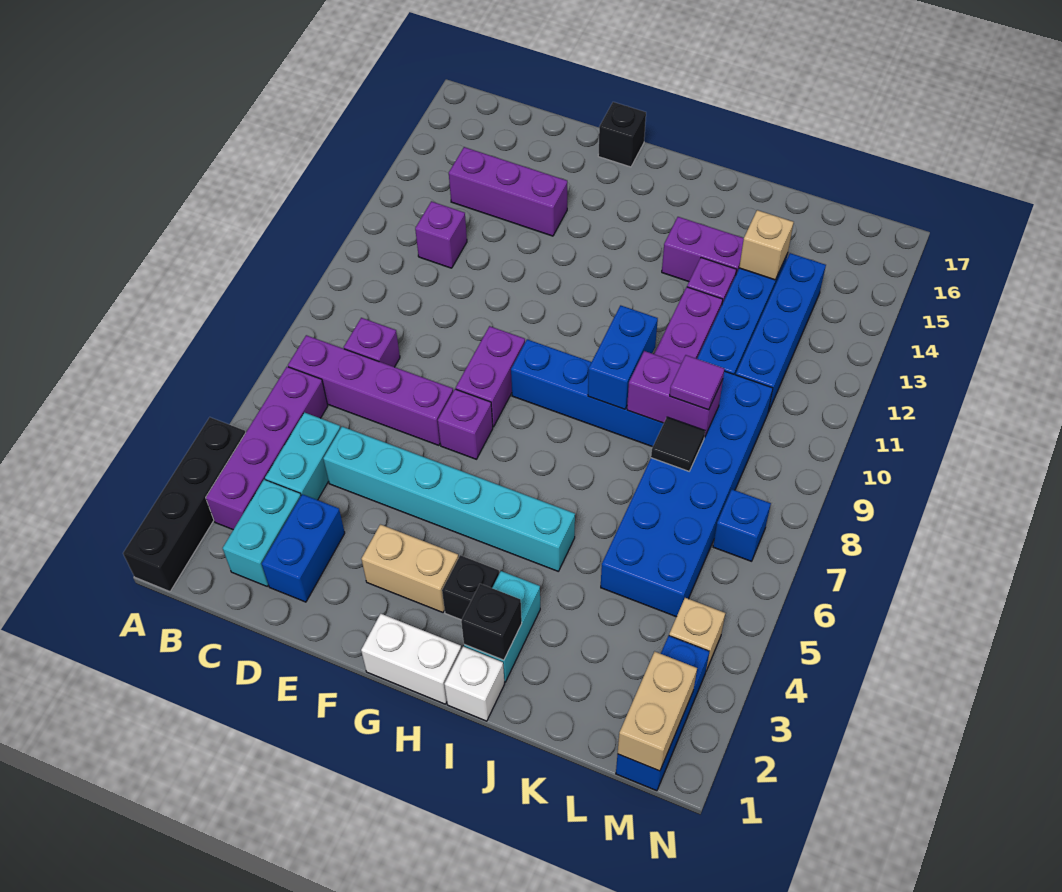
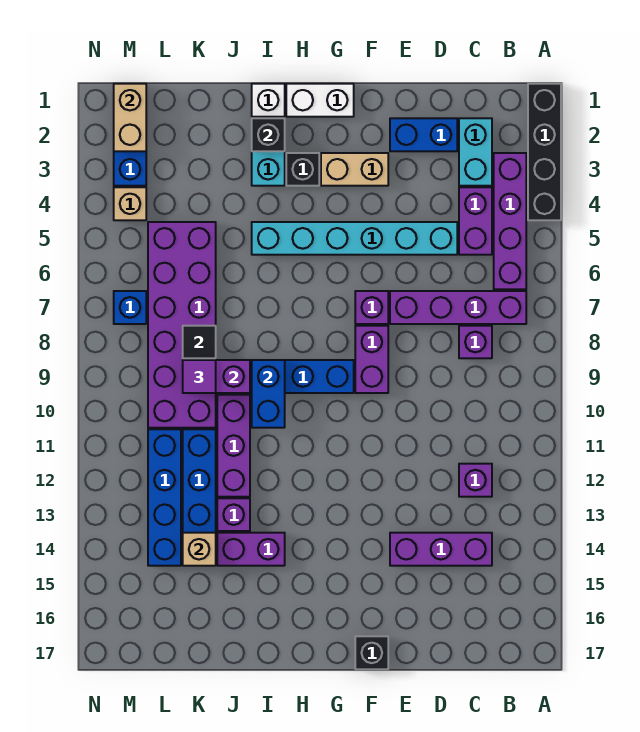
cyan brick C4:C5 level 1 -> purple brick C4:C5 level 1
blue brick D2:D3 level 1 -> blue brick D2:E2 level 1
blue brick K5:L10 level 1 -> purple brick K5:L10 level 1

